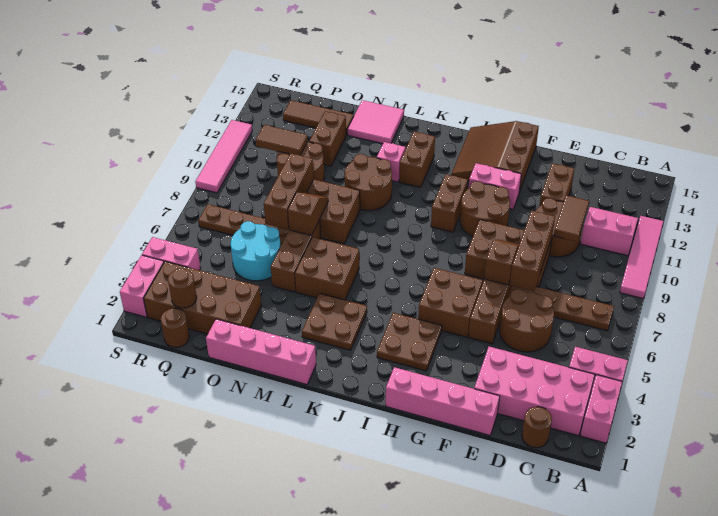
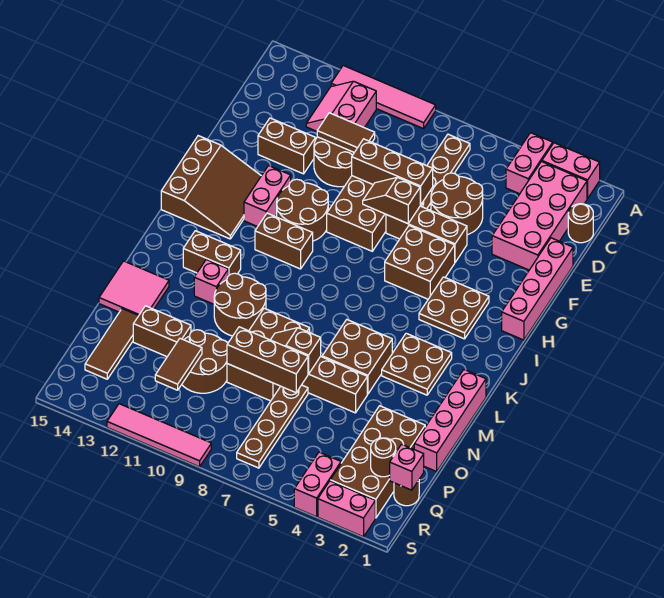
brown slope G13:I15 level 1 top G -> brown slope G13:I15 level 1 top 15
cyan round brick O5:P6 level 1 -> none
none -> pink brick Q1 level 2

